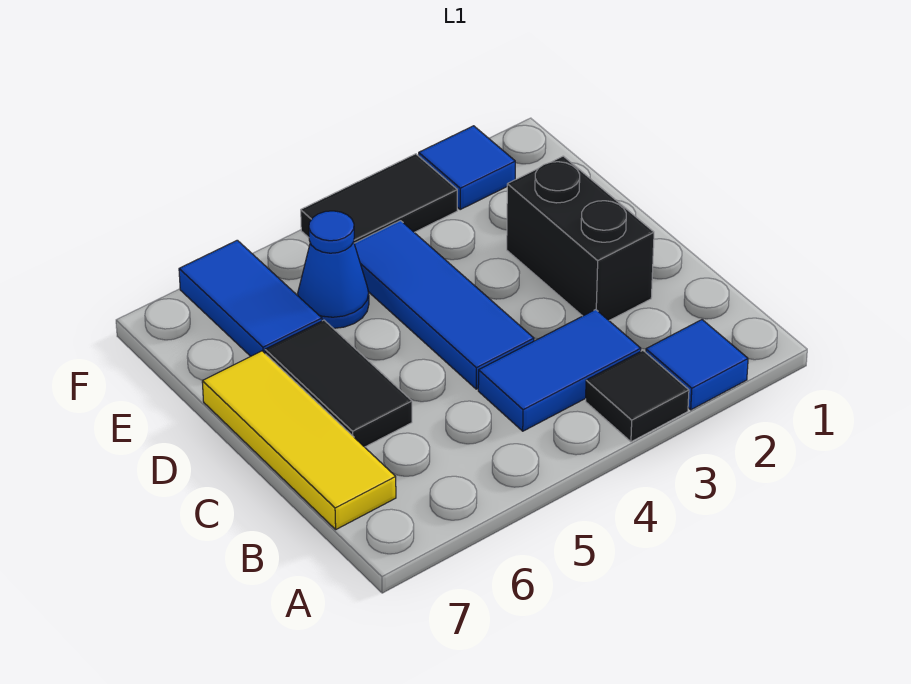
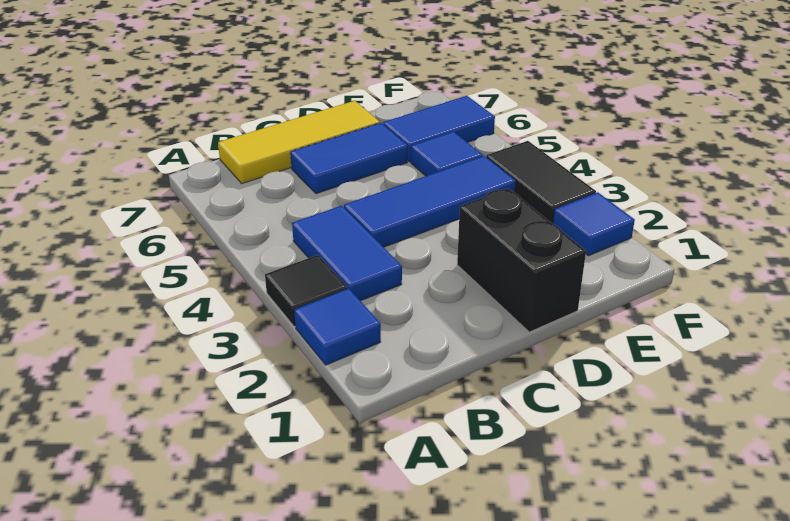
black brick C2:D2 level 1 -> black brick D1:D2 level 1
black tile C6:D6 level 1 -> blue tile C6:D6 level 1
blue cone E5 level 1 -> blue tile E5 level 1

